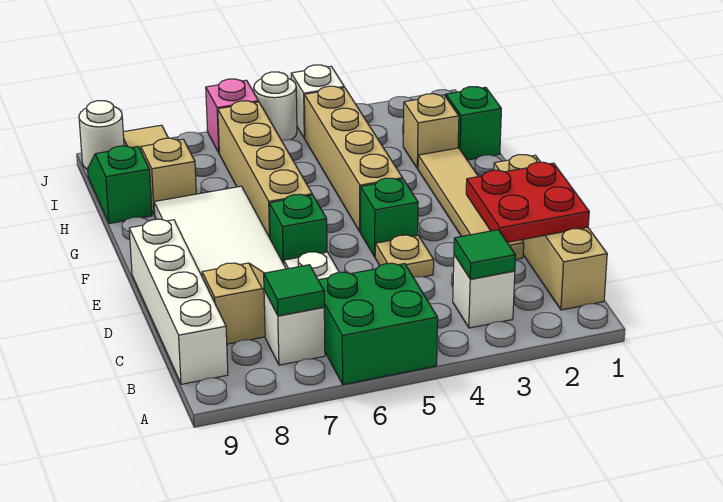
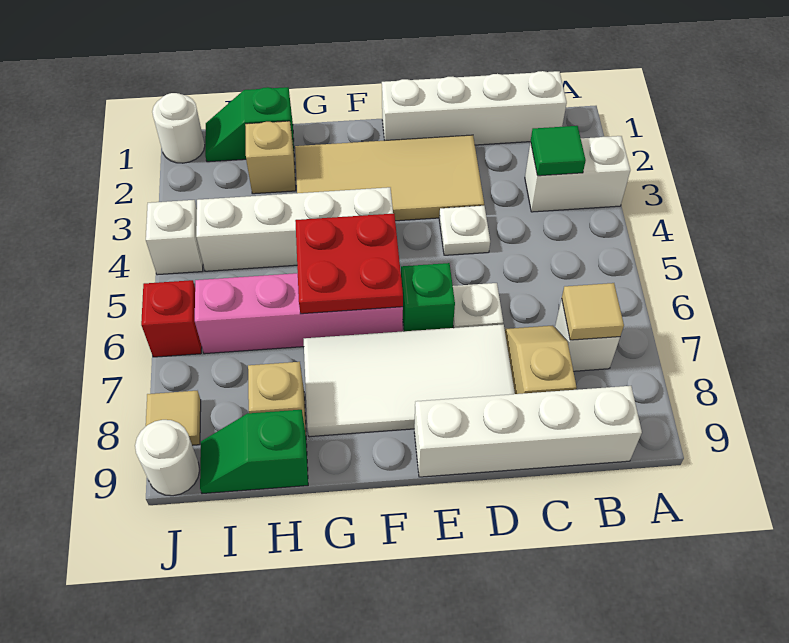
green brick A5:B6 level 1 -> none
tan brick B1:E1 level 1 -> white brick B1:E1 level 1
white brick B3 level 1 -> white brick A3:B3 level 1
green tile B7 level 2 -> tan tile B7 level 2
red plate C1:D2 level 2 -> red plate F5:G6 level 2
tan tile D2:G2 level 1 -> tan tile D2:G3 level 1
tan plate D4 level 1 -> white plate D4 level 1
green brick E4 level 1 -> none
tan brick F4:I4 level 1 -> white brick F4:I4 level 1
tan brick F6:I6 level 1 -> pink brick F6:I6 level 1
white round brick J5 level 1 -> white round brick J1 level 1
pink brick J6 level 1 -> red brick J6 level 1

